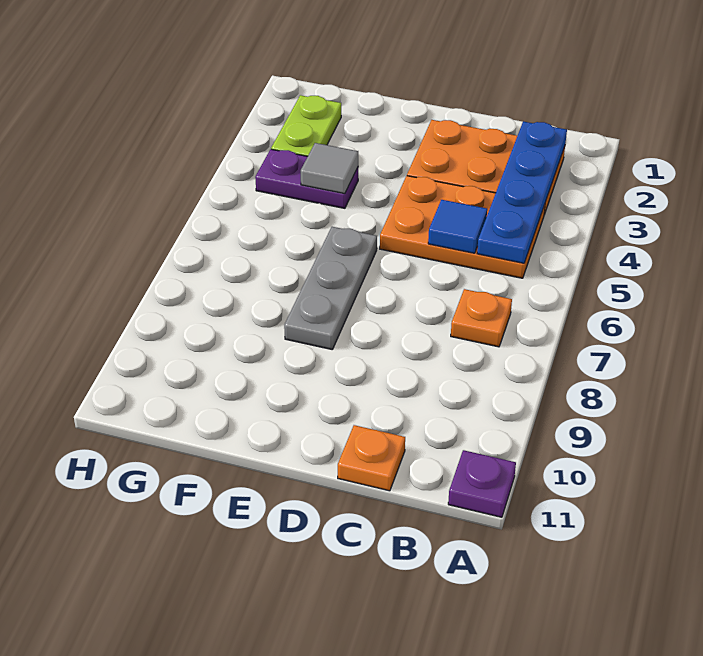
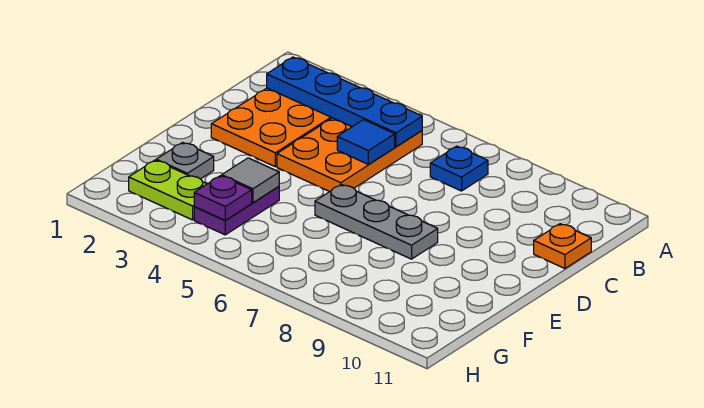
purple plate A11 level 1 -> purple plate G4 level 2
orange plate B7 level 1 -> blue plate B7 level 1
none -> grey plate F2 level 1

